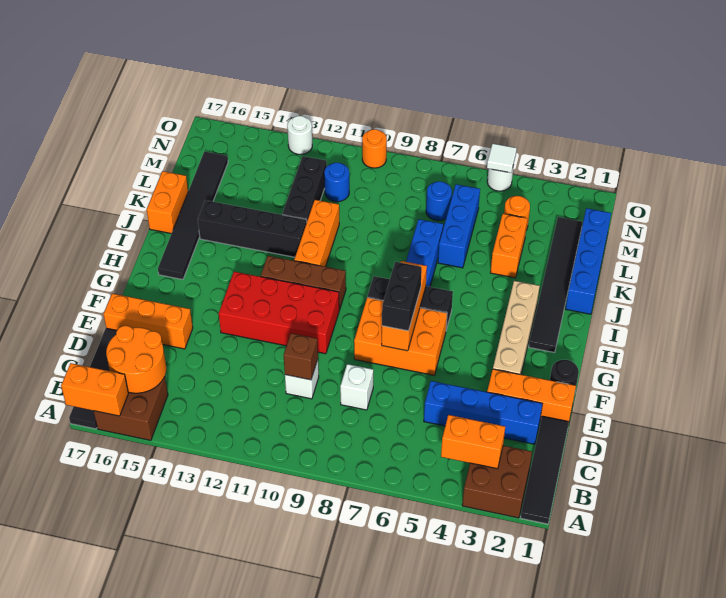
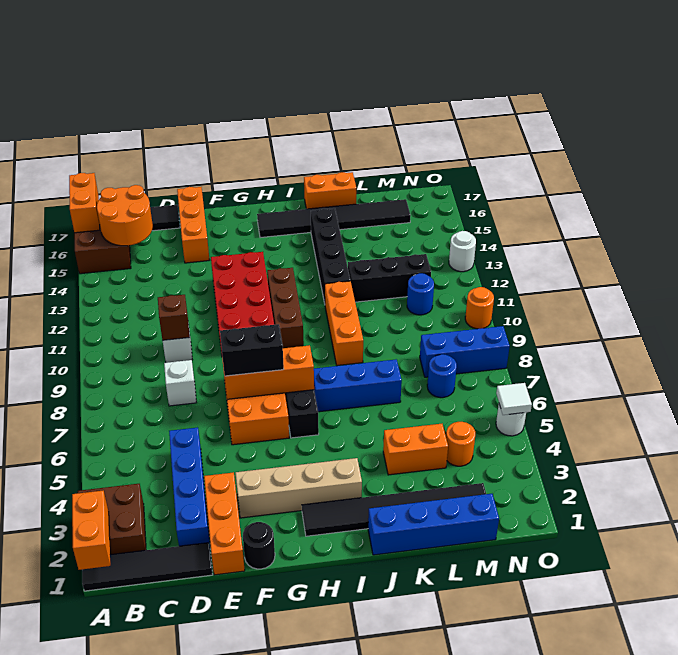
orange brick B3:B4 level 2 -> orange brick A1:A2 level 2
orange brick I11:K11 level 1 -> orange brick J9:J11 level 1
blue brick K6:M6 level 1 -> blue brick M8:O8 level 1

